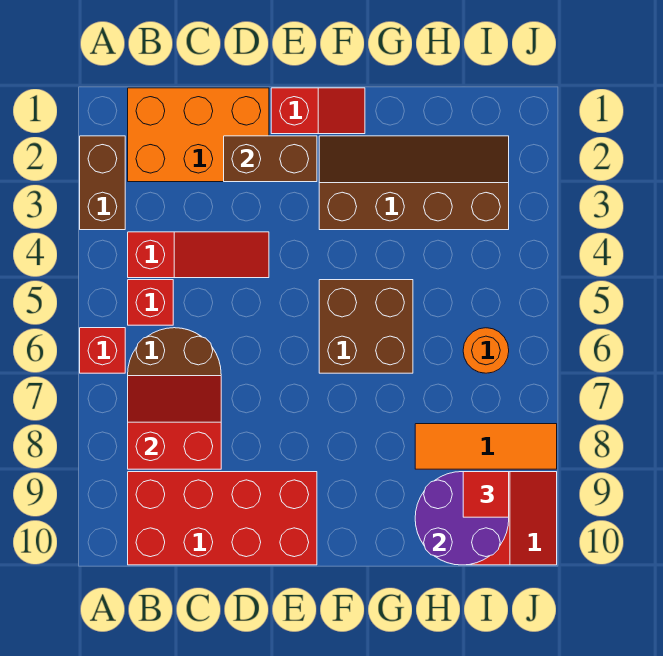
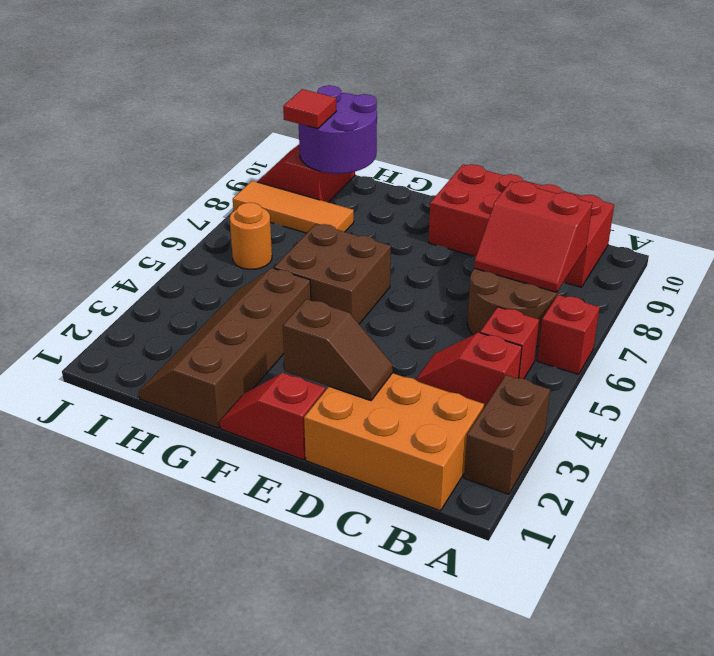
red slope B4:D4 level 1 top B -> red slope B4:C4 level 1 top B
brown brick D2:E2 level 2 -> brown slope D2:E2 level 2 top E
brown slope F2:I3 level 1 top 3 -> brown slope G1:H4 level 1 top G

